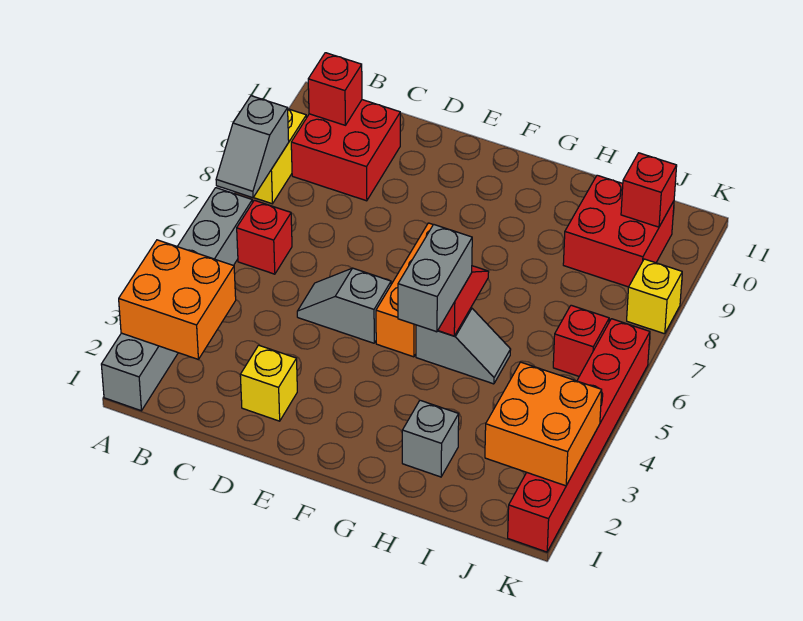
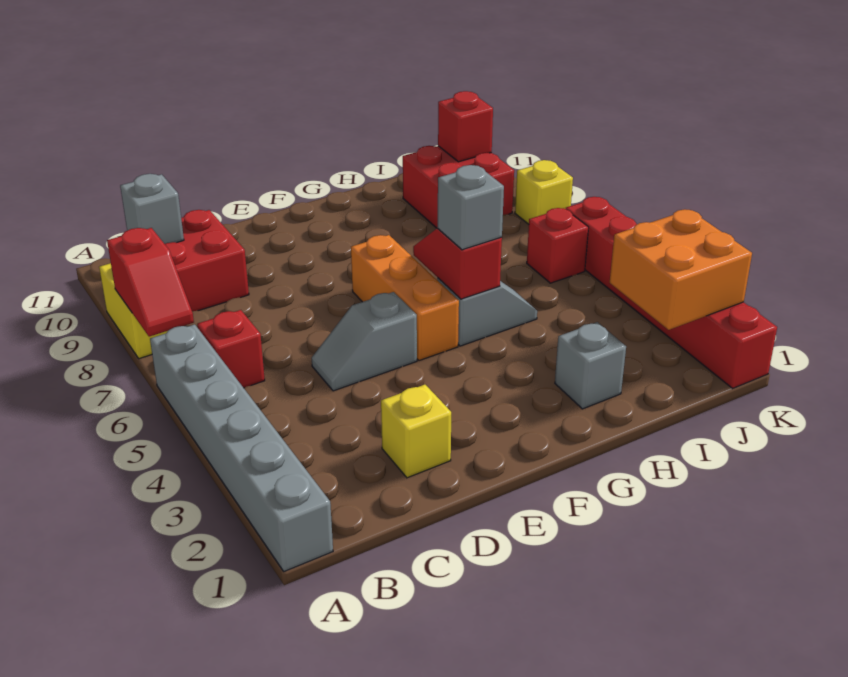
orange brick A2:B3 level 2 -> none
grey slope A7:A8 level 2 top 8 -> red slope A7:A8 level 2 top 8
red brick B10 level 2 -> grey brick B10 level 2
grey brick G4:G5 level 3 -> grey brick G5 level 3

